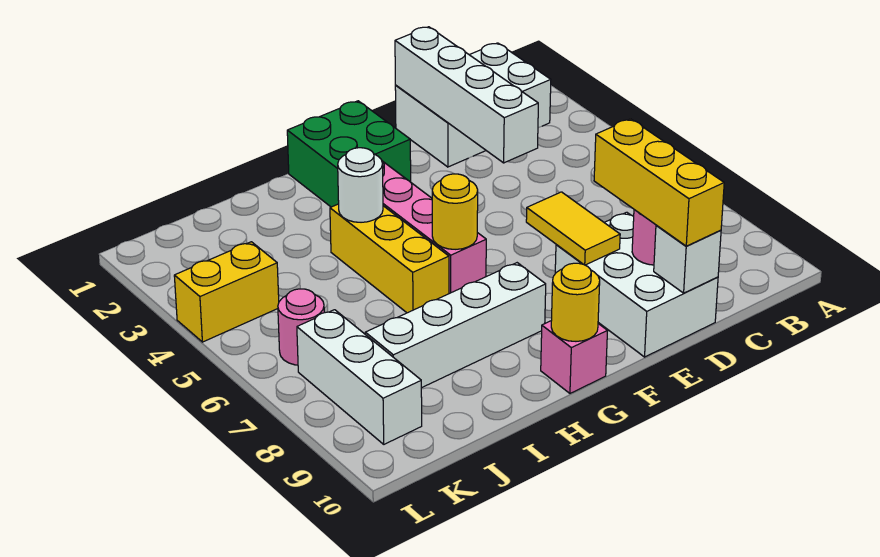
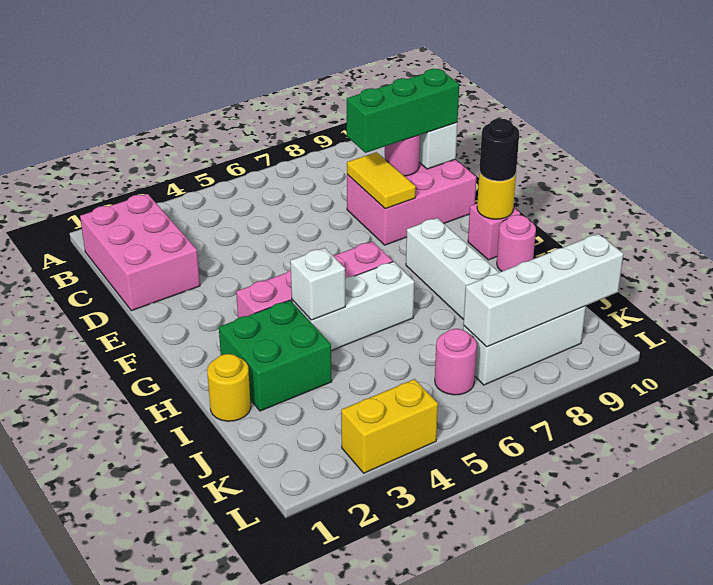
white brick B1:D2 level 1 -> pink brick B1:D2 level 1
white brick D1:D4 level 2 -> white brick K7:K10 level 2
white brick D8:E10 level 1 -> pink brick D8:E10 level 1
yellow brick D8:D10 level 3 -> green brick D8:D10 level 3
yellow tile E7:E8 level 2 -> yellow tile D8:E8 level 2
green brick F1:G2 level 1 -> green brick H2:I3 level 1
yellow round brick G6 level 2 -> yellow round brick I1 level 1
none -> black round brick G10 level 3
yellow brick H4:H6 level 1 -> white brick H4:H6 level 1
white round brick H4 level 2 -> white brick H4 level 2
none -> pink round brick H10 level 1
yellow brick K4:L4 level 1 -> yellow brick L3:L4 level 1

